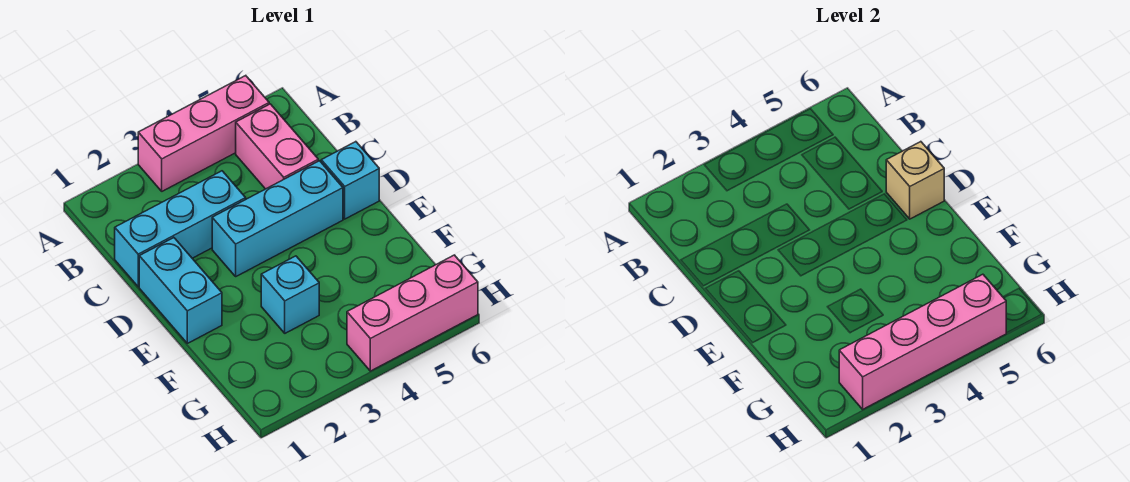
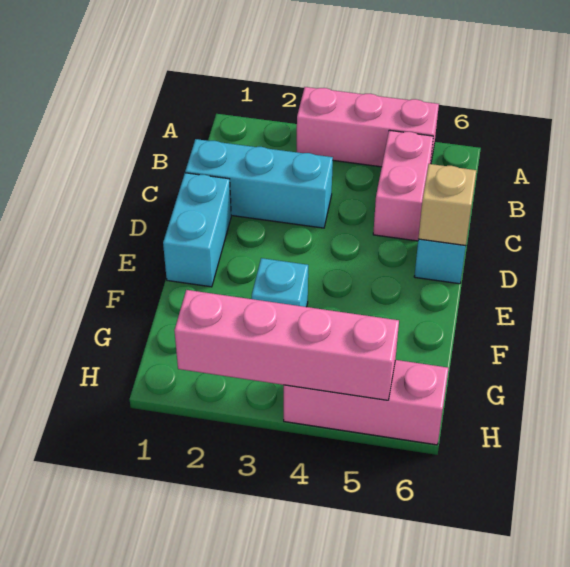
cyan brick D3:D5 level 1 -> none

